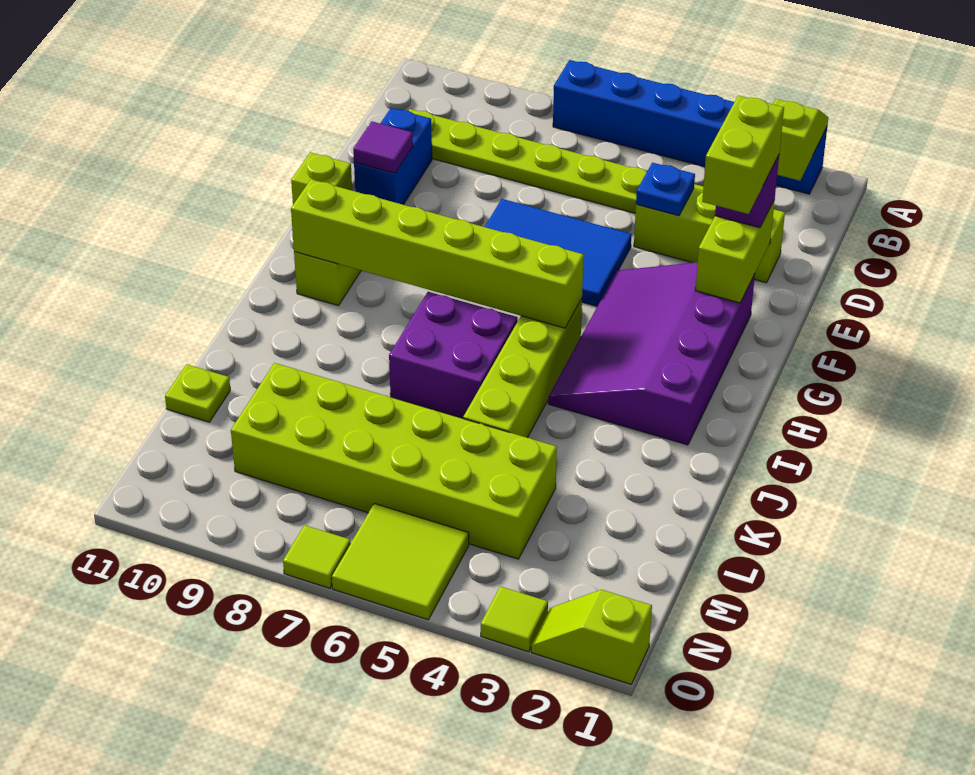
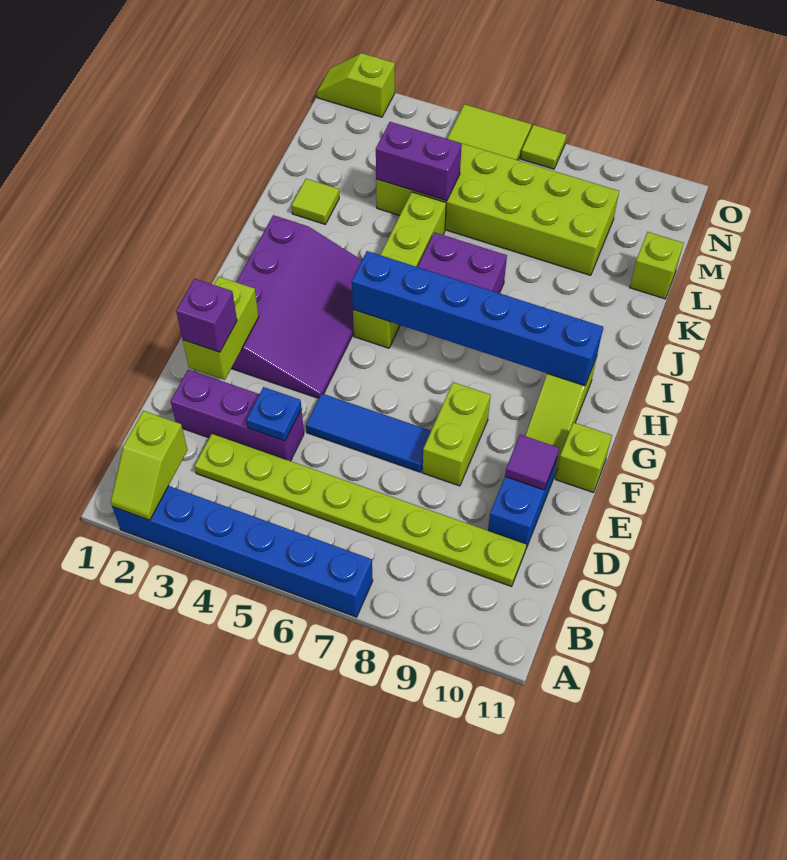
lime brick D2:D4 level 1 -> purple brick D2:D4 level 1
lime brick E2:F2 level 4 -> lime brick E8:F8 level 1
blue tile E5:F7 level 1 -> blue tile E5:E7 level 1
lime brick H5:H10 level 2 -> blue brick H5:H10 level 2
none -> purple brick L4:L5 level 2
lime plate L11 level 1 -> lime brick L11 level 1
lime slope O1:O2 level 1 top 1 -> lime slope O1:O2 level 1 top 2
lime tile O3 level 1 -> lime tile K2 level 1

